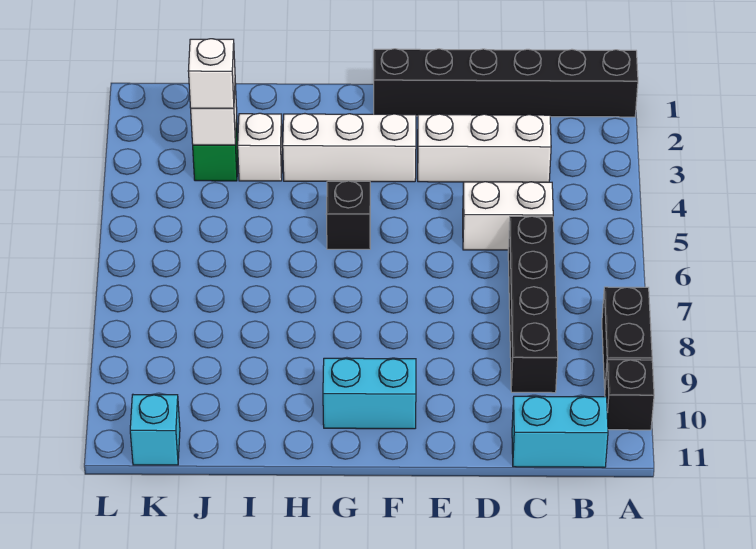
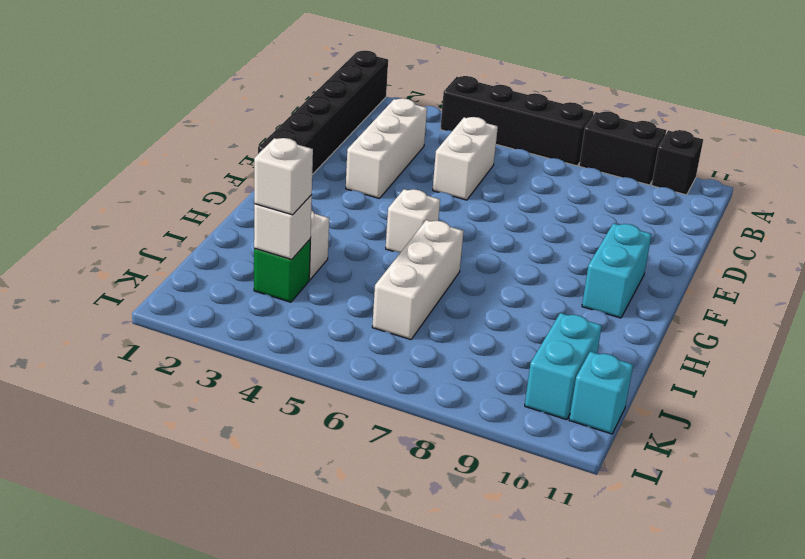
cyan brick B11:C11 level 1 -> cyan brick J10:K10 level 1
black brick C6:C9 level 1 -> black brick A4:A7 level 1
white brick F3:H3 level 1 -> white brick H6:J6 level 1
black brick G5 level 1 -> white brick G5 level 1

